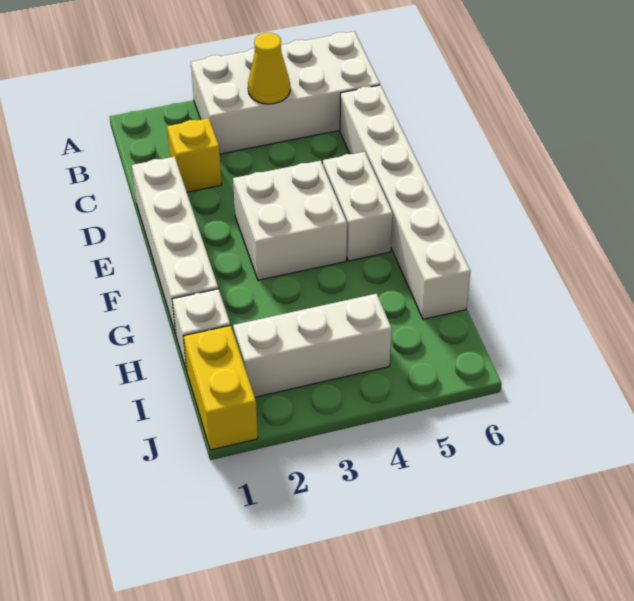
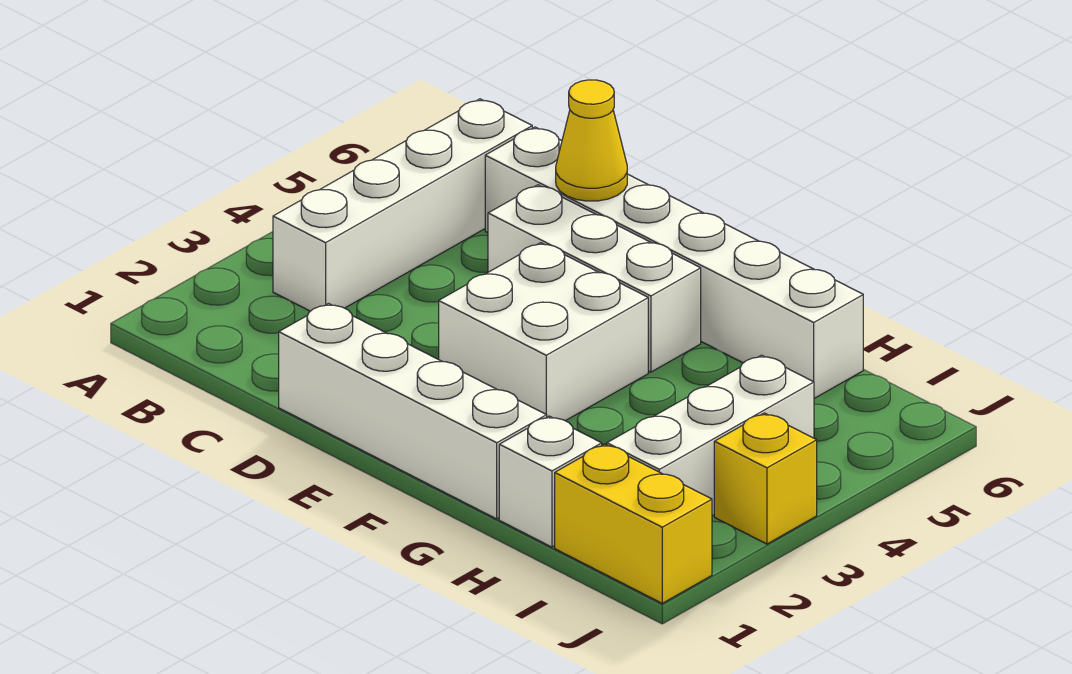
white brick A3:B6 level 1 -> white brick B3:B6 level 1
yellow cone B4 level 2 -> yellow cone D6 level 2
yellow brick C2 level 1 -> yellow brick J3 level 1
white brick E5:F5 level 1 -> white brick D5:F5 level 1

